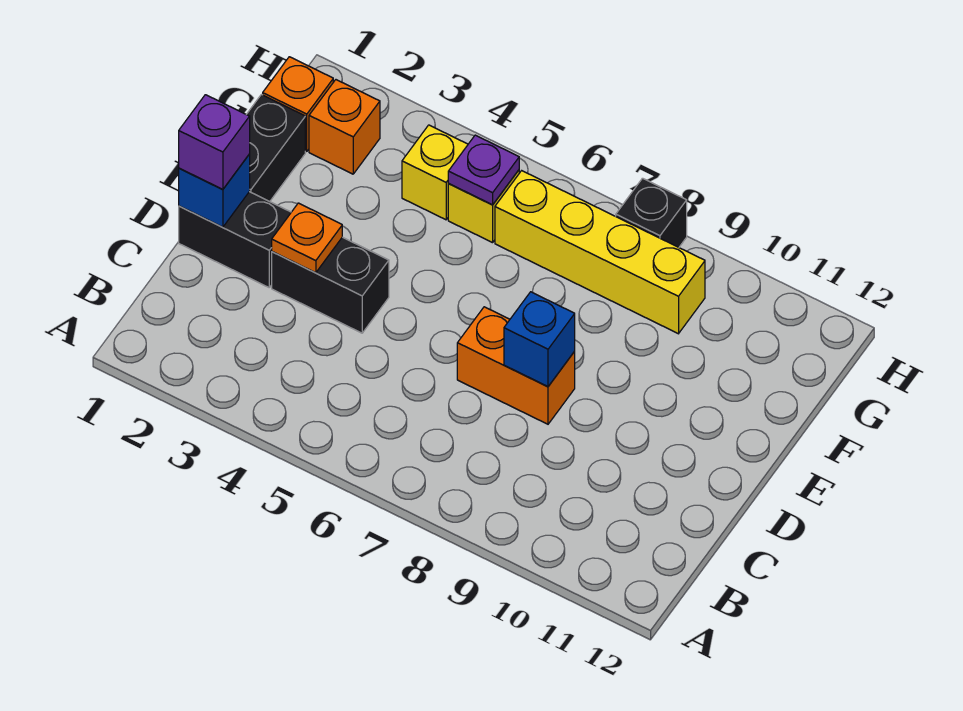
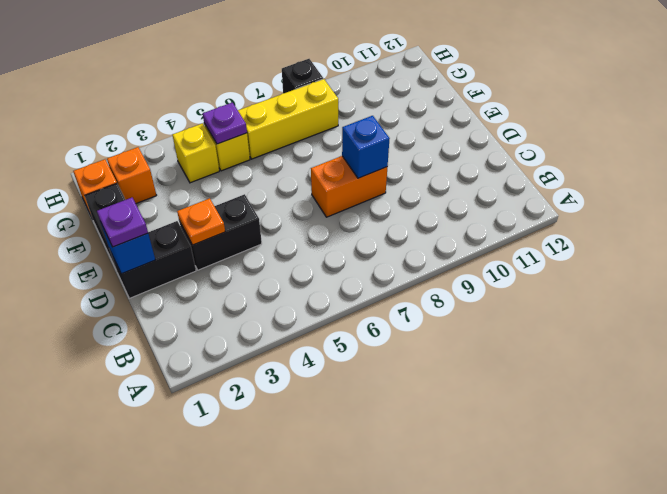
purple brick D1 level 3 -> purple plate D1 level 3
yellow brick G6:G9 level 1 -> yellow brick G6:G8 level 1

